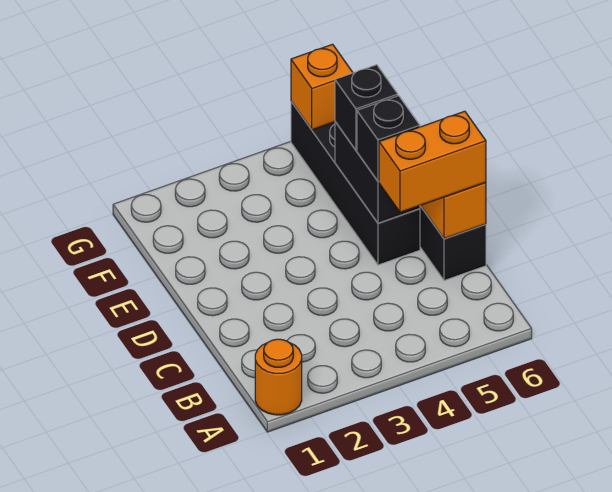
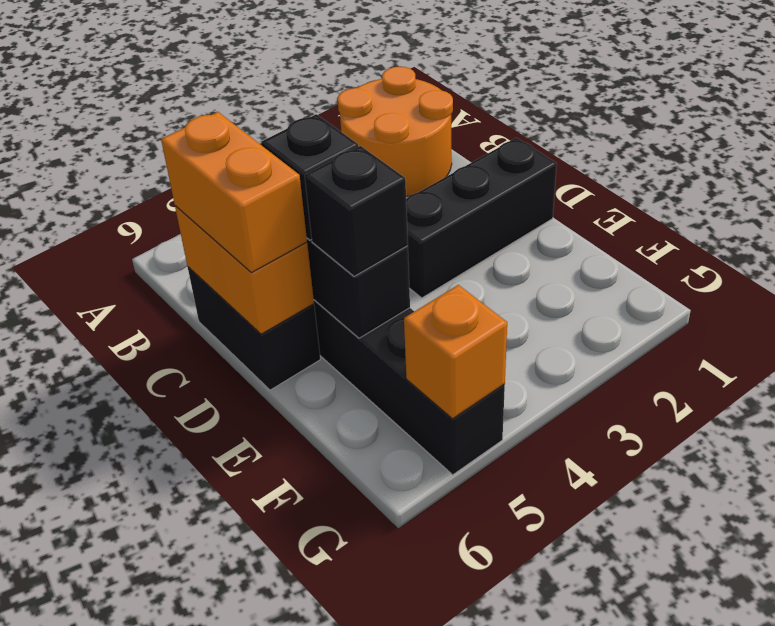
orange round brick A1 level 1 -> orange round brick A1:B2 level 1
orange brick C5:C6 level 3 -> orange brick C6:D6 level 3
none -> black brick D1:D3 level 1

